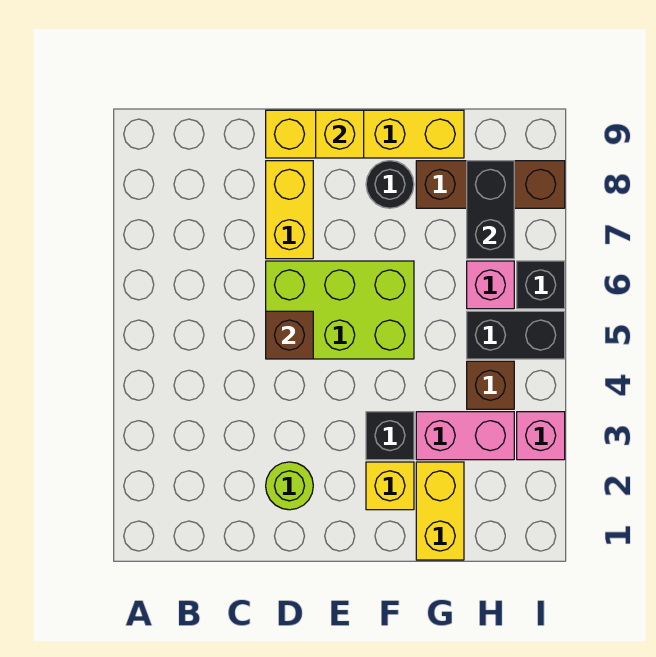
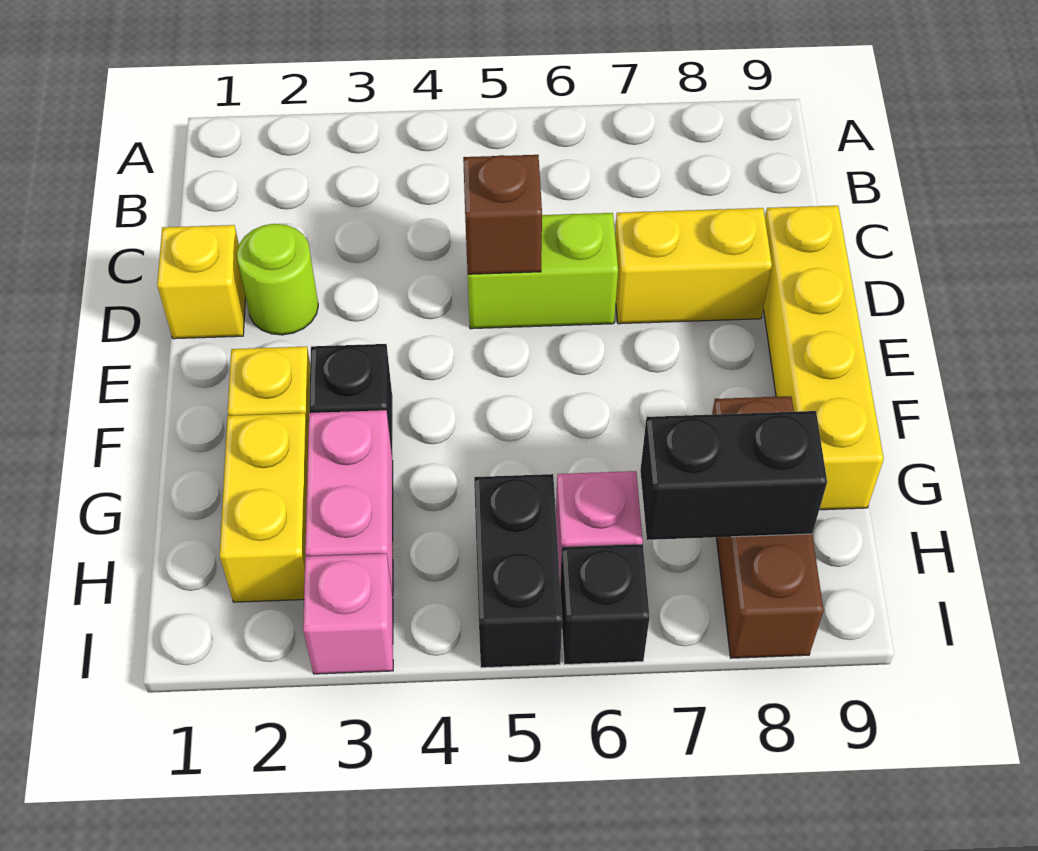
lime brick D5:F6 level 1 -> lime brick D5:D6 level 1
yellow brick E9 level 2 -> yellow brick D1 level 1
black round brick F8 level 1 -> none
yellow brick G1:G2 level 1 -> yellow brick G2:H2 level 1
brown brick H4 level 1 -> none

